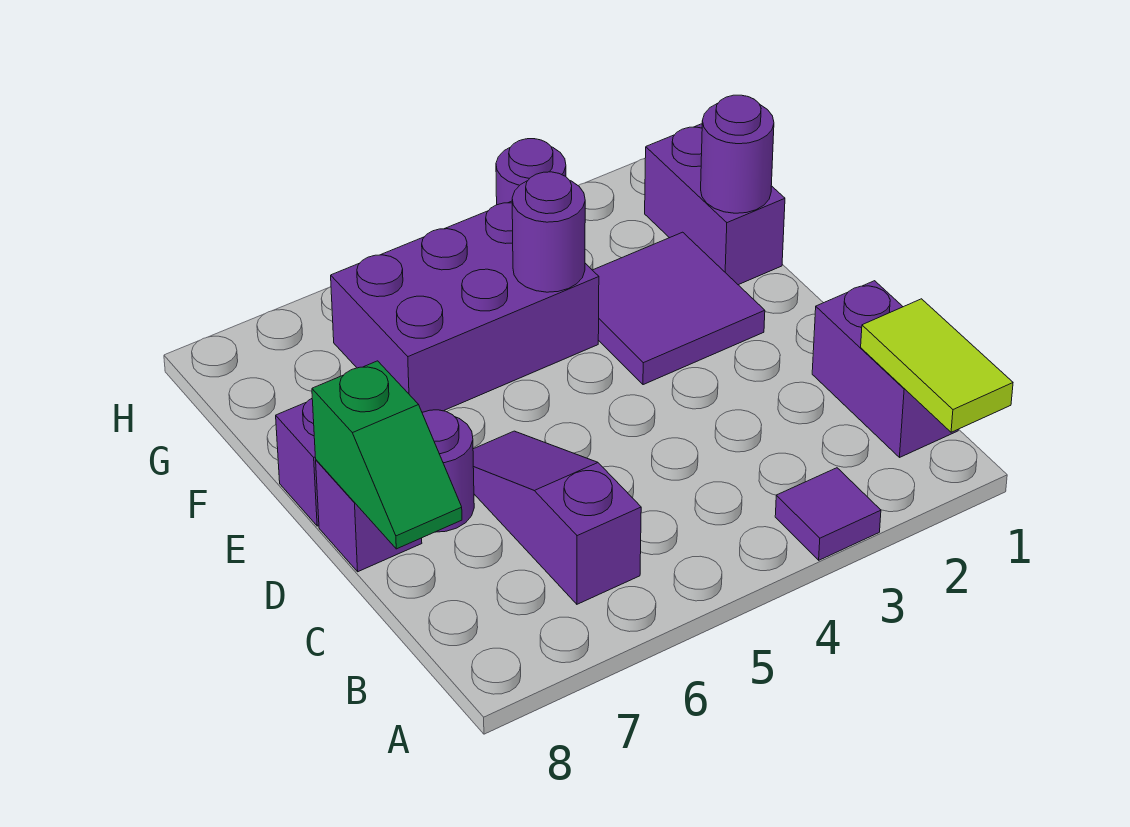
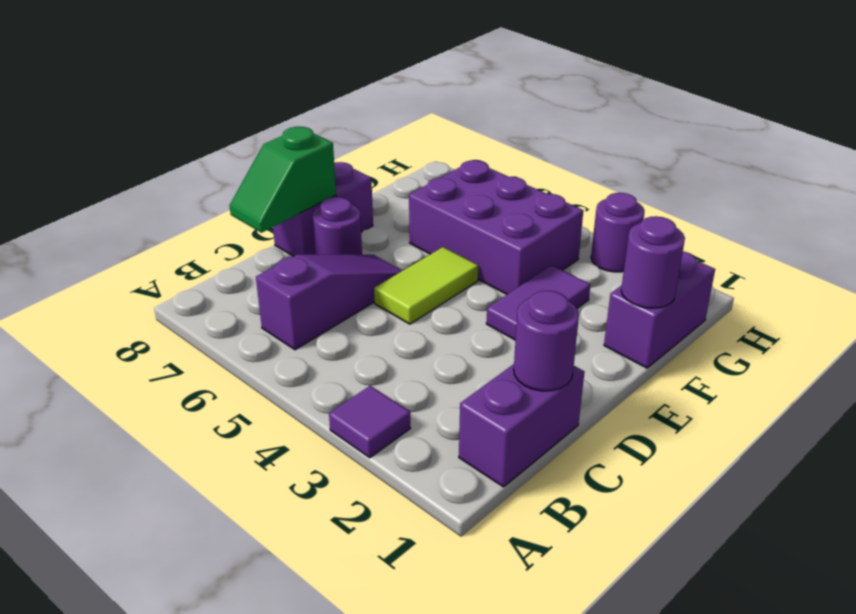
lime tile A1:B1 level 2 -> lime tile D5:E5 level 1
purple tile E2:F3 level 1 -> purple tile E3:F3 level 1
purple round brick F4 level 2 -> purple round brick C1 level 2

